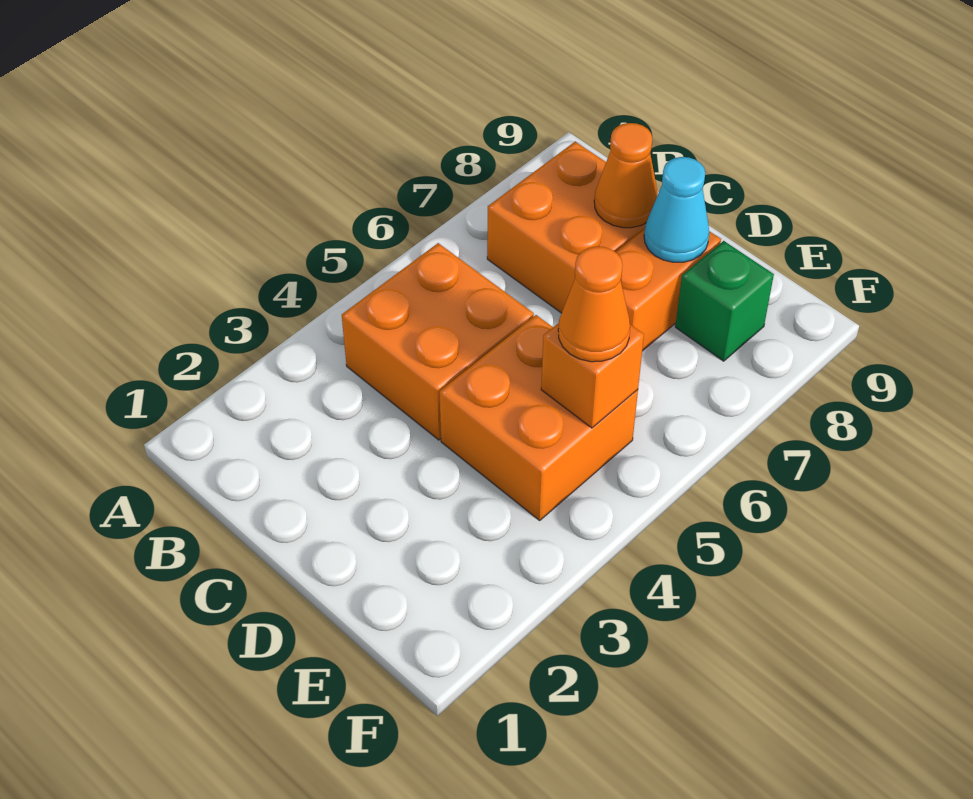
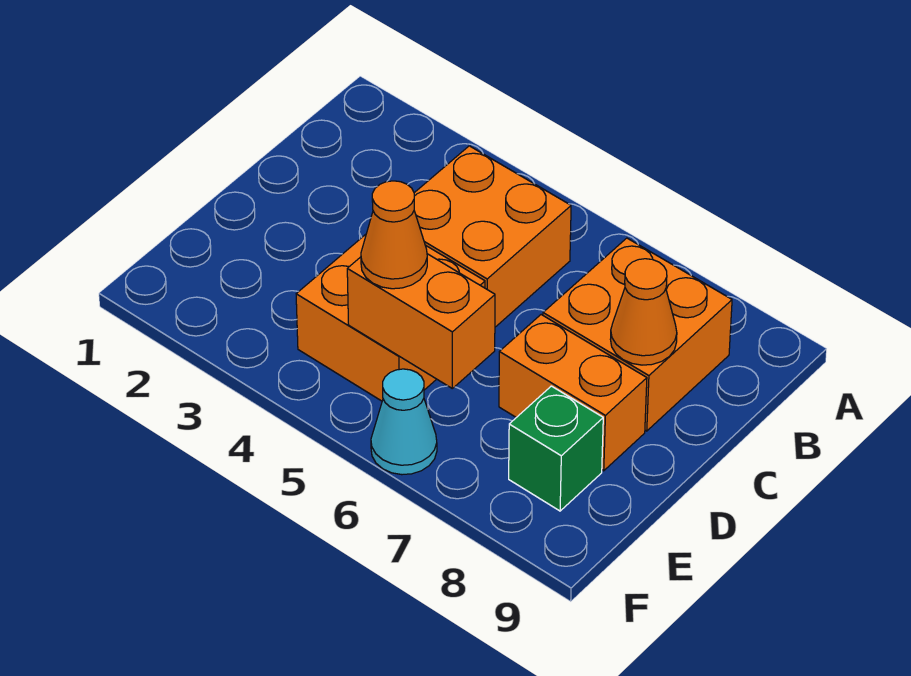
cyan cone D8 level 2 -> cyan cone F6 level 1
orange brick E5 level 2 -> orange brick E5:E6 level 2

